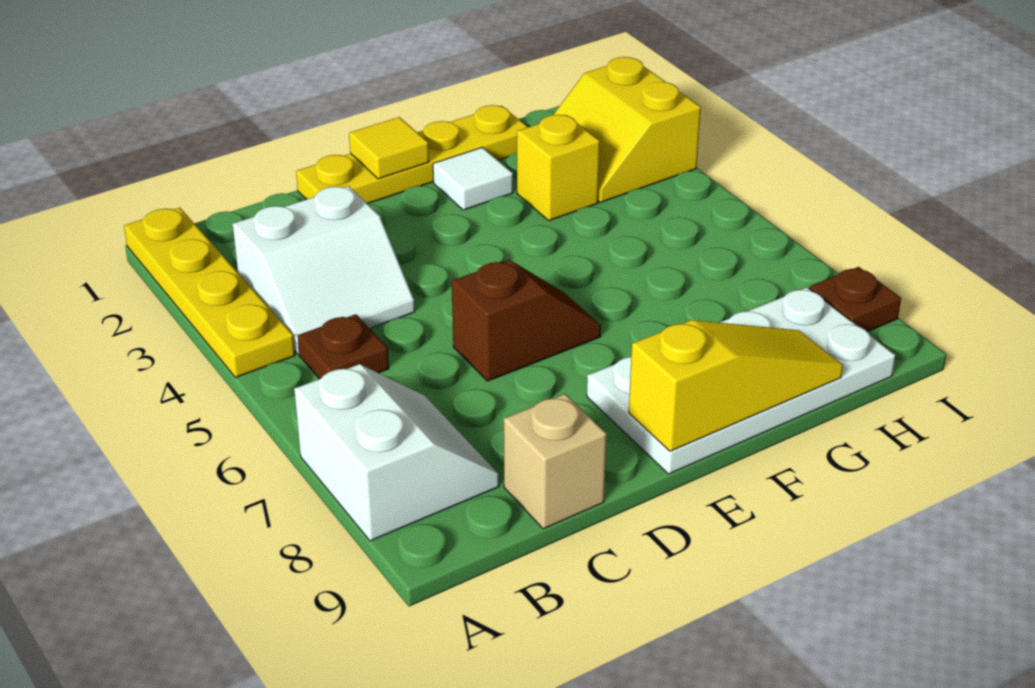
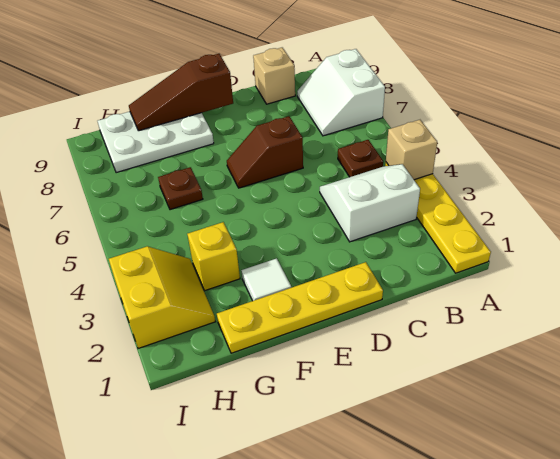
none -> tan brick A4 level 2
yellow tile E1 level 2 -> none
white plate E8:H9 level 1 -> white plate F8:H9 level 1
yellow slope E9:G9 level 2 top E -> brown slope E9:G9 level 2 top E
brown plate I8 level 1 -> brown plate G6 level 1

